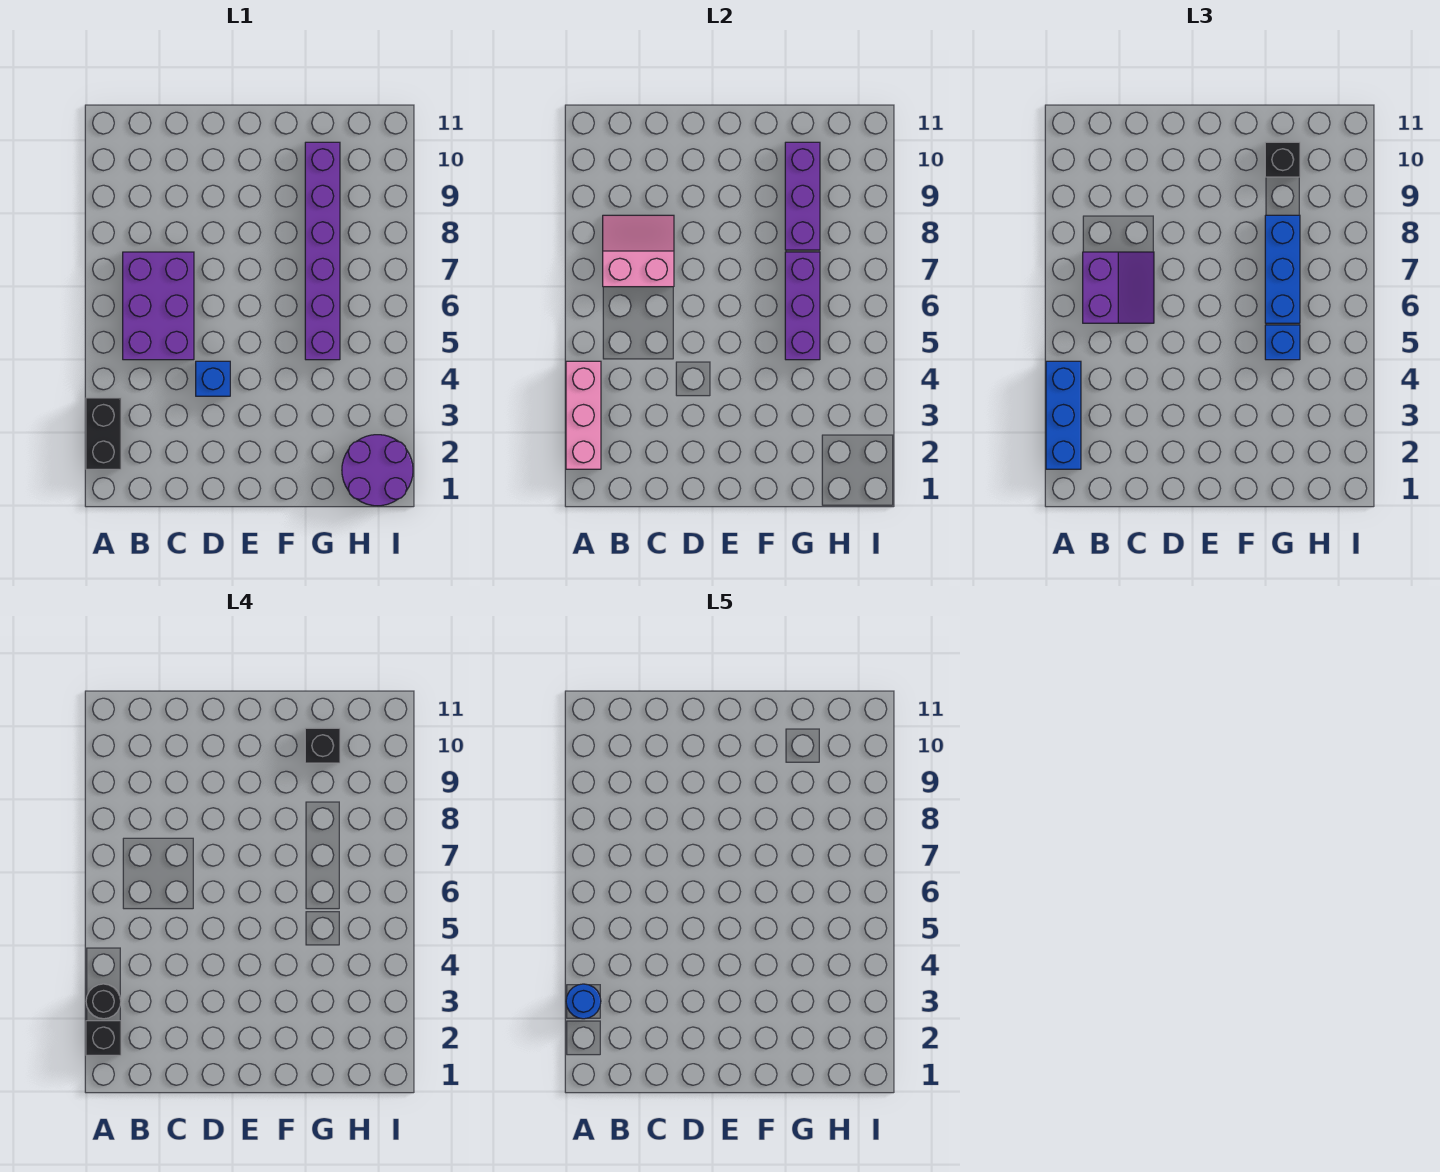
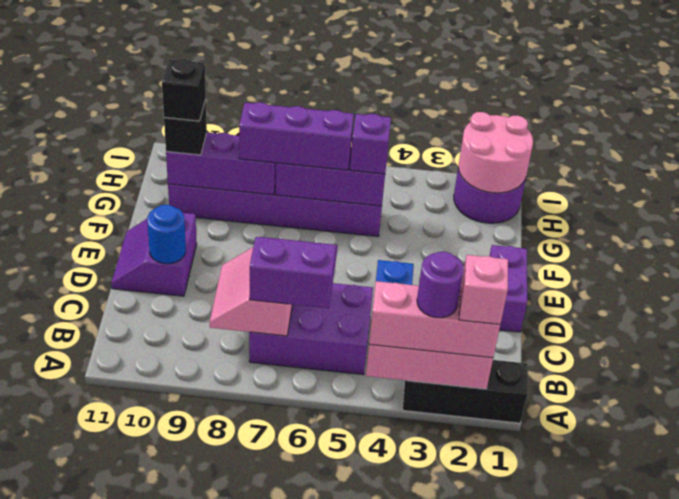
black brick A2:A3 level 1 -> black brick A1:A3 level 1
blue brick A2:A4 level 3 -> pink brick A2:A4 level 3
black brick A2 level 4 -> pink brick A2 level 4
black round brick A3 level 4 -> purple round brick A3 level 4
blue round brick A3 level 5 -> blue round brick D10 level 2
none -> purple brick D1:E1 level 1
none -> purple slope D10:E11 level 1 top 10
blue brick G5 level 3 -> purple brick G5 level 3
blue brick G6:G8 level 3 -> purple brick G6:G8 level 3
none -> pink round brick H1:I2 level 2

